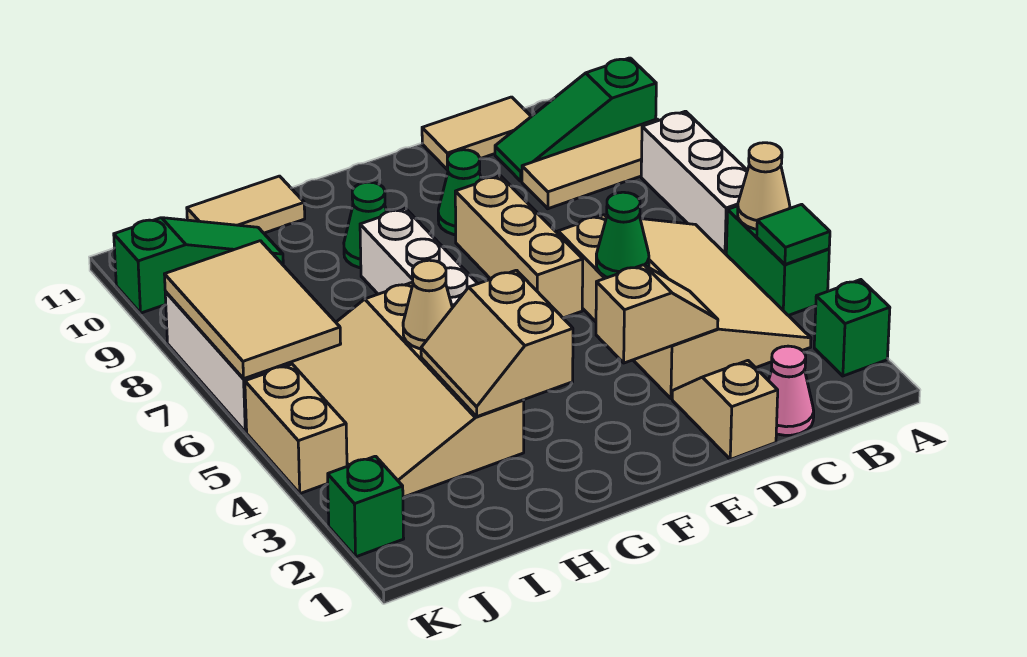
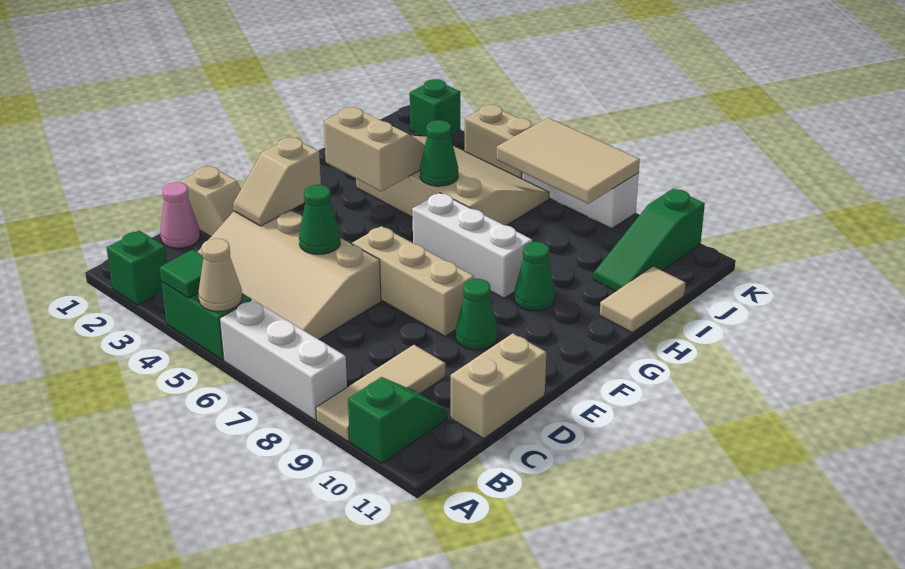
green slope A10:C10 level 1 top A -> green slope A10:B10 level 1 top A
tan tile C11:D11 level 1 -> tan brick C11:D11 level 1
tan cone H5 level 2 -> green cone H5 level 2

